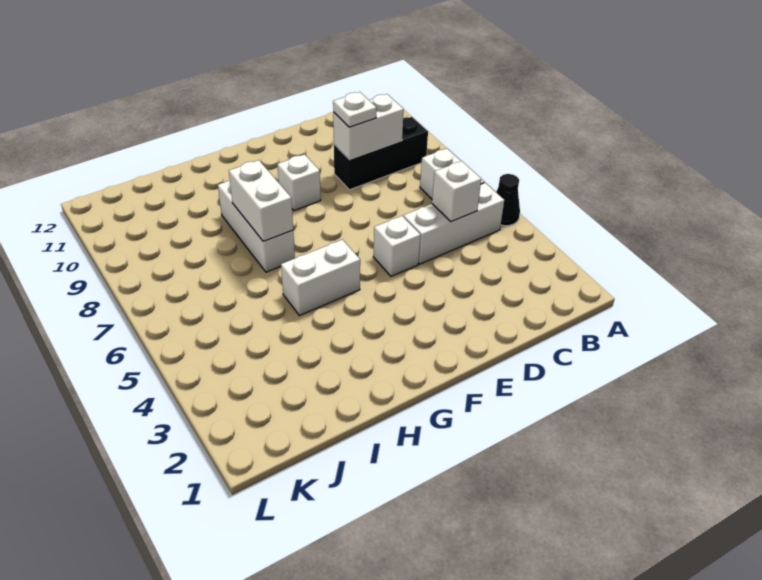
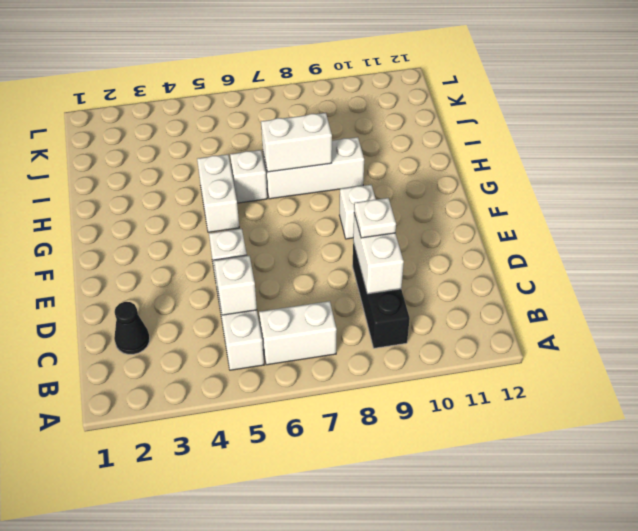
black cone A5 level 1 -> black cone C2 level 1
none -> white brick H6 level 1

